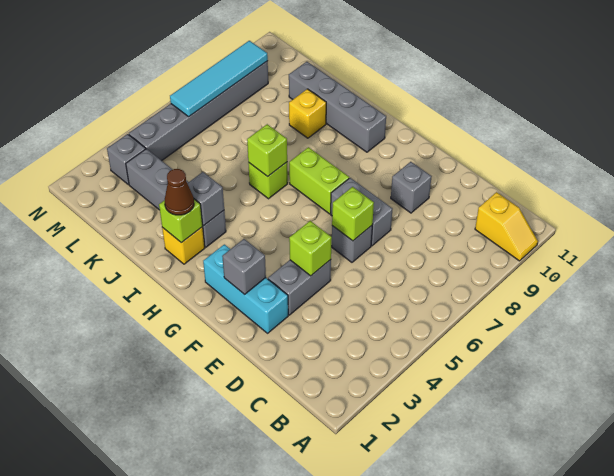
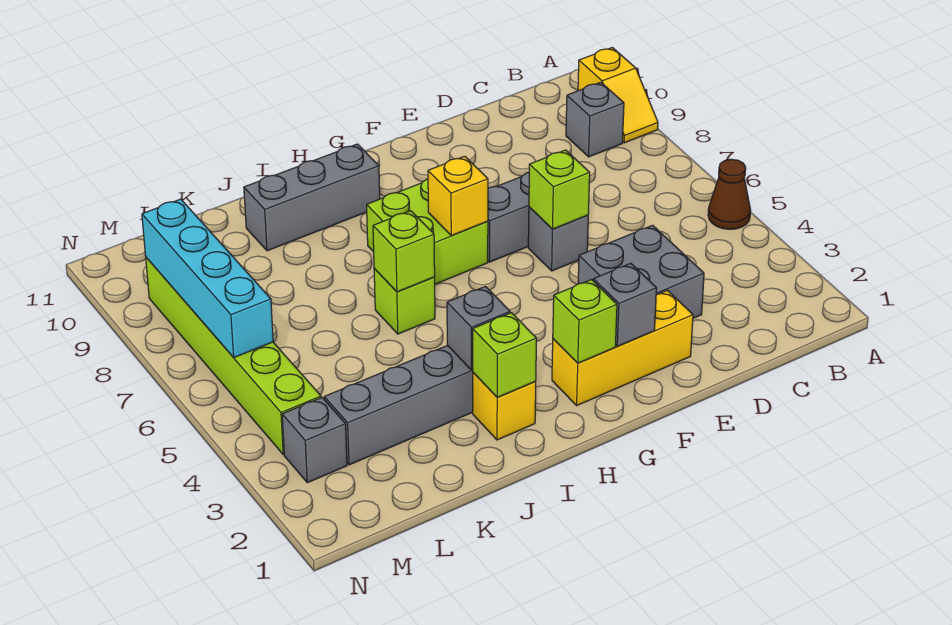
yellow slope A10:B10 level 1 top B -> yellow slope A9:A10 level 1 top 10
cyan brick E2:G2 level 1 -> yellow brick E2:G2 level 1
grey brick E3:E4 level 1 -> grey brick D3:E4 level 1
lime brick E4 level 2 -> lime brick G2 level 2
grey brick E9 level 1 -> grey brick B9 level 1
lime brick G7:H7 level 1 -> lime brick G7:H8 level 1
grey brick H10:K10 level 1 -> grey brick H10:J10 level 1
brown cone I2 level 3 -> brown cone A5 level 1
yellow brick J9 level 1 -> yellow brick G7 level 2
grey brick M4:M9 level 1 -> lime brick M4:M9 level 1
cyan tile M6:M9 level 2 -> cyan brick M6:M9 level 2

